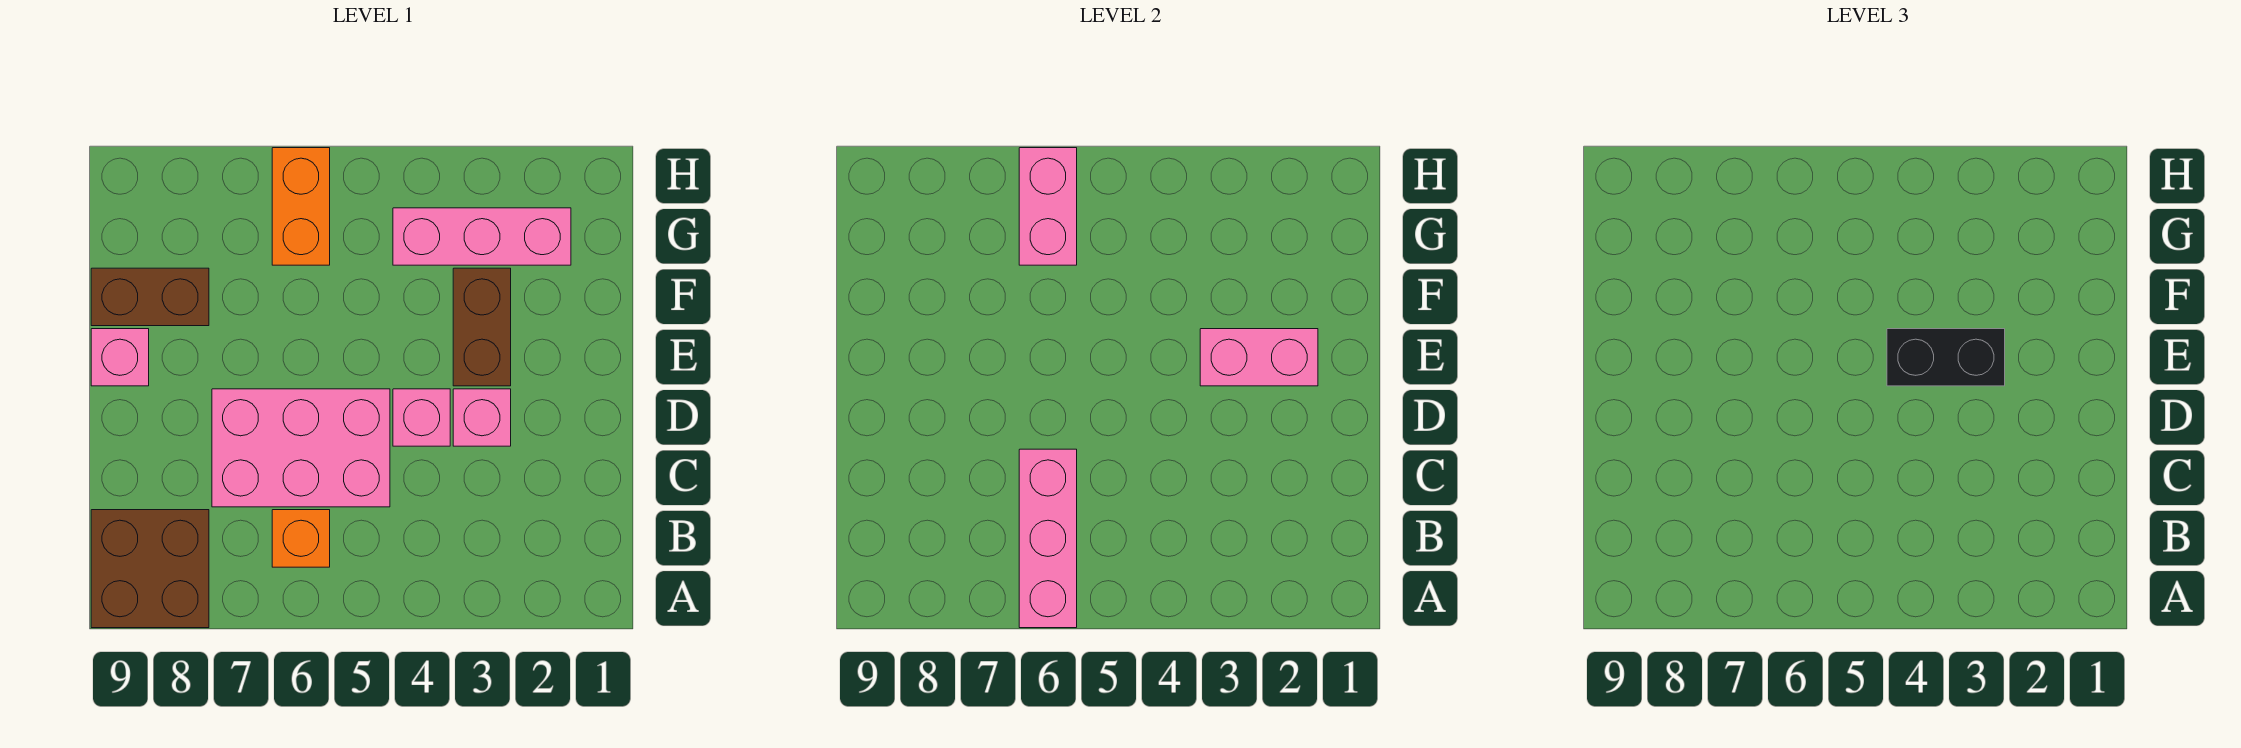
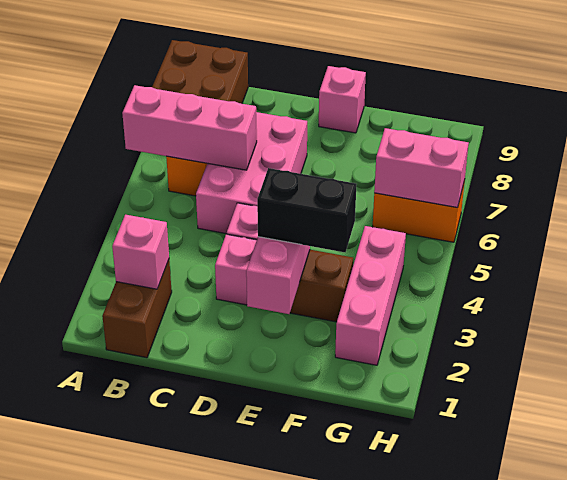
none -> pink brick B2 level 2
black brick E3:E4 level 3 -> black brick E3:F3 level 3
brown brick F8:F9 level 1 -> brown brick B1:B2 level 1

